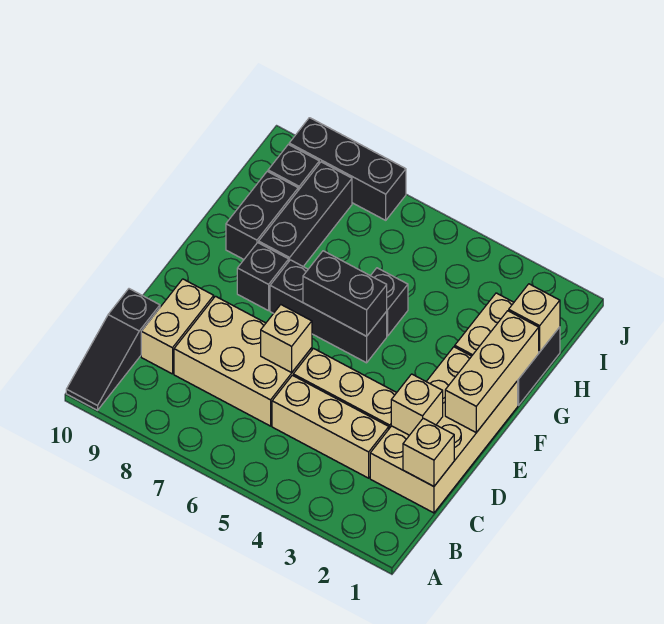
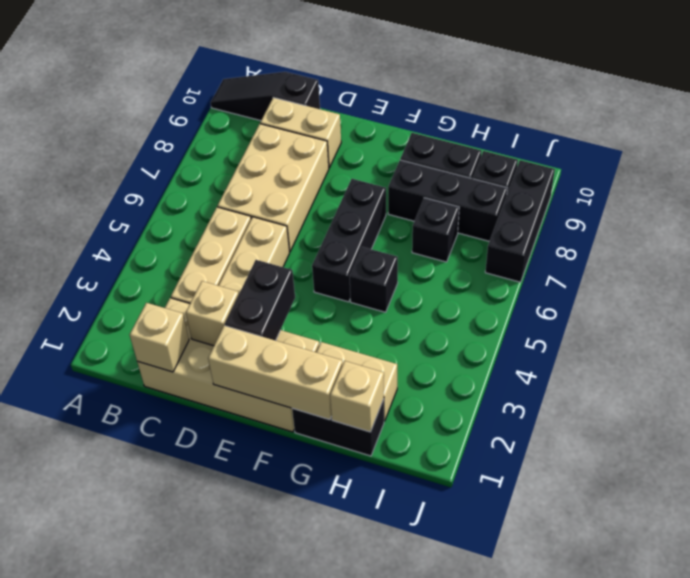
tan brick D6 level 2 -> none
black brick F5:F6 level 2 -> black brick E2:E3 level 2
black brick F8 level 1 -> black brick H7 level 1

